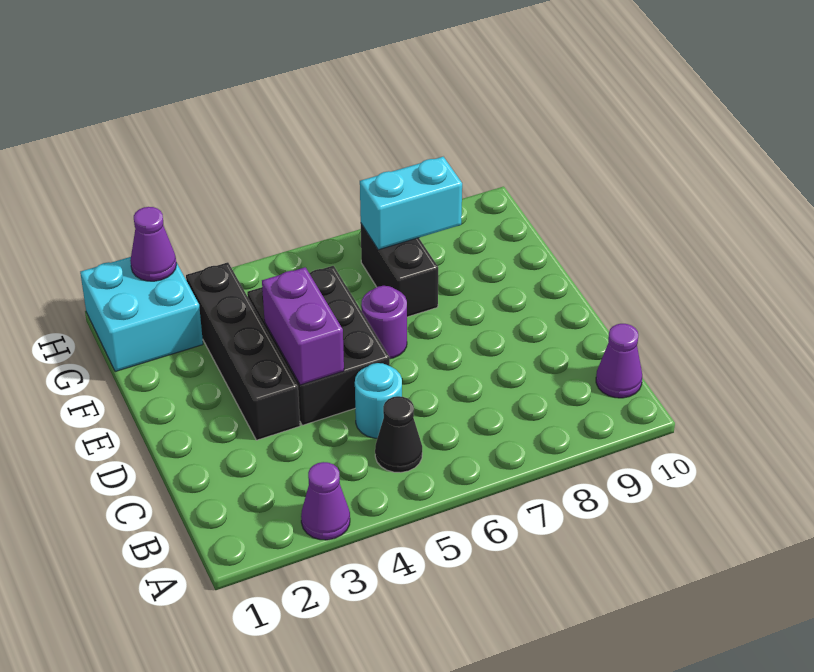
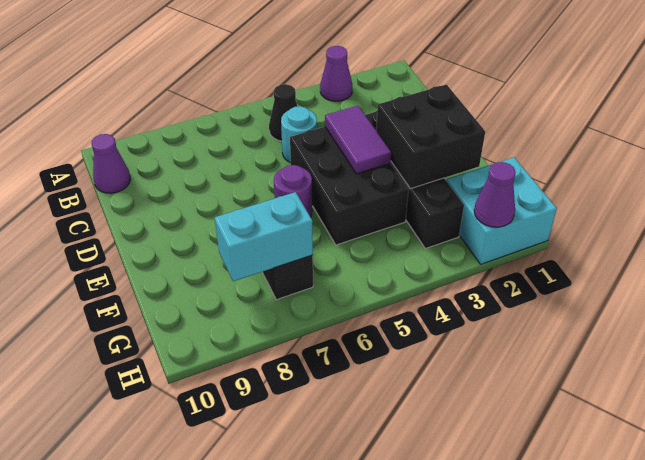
purple brick D4:E4 level 2 -> purple tile D4:E4 level 2
none -> black brick E2:F3 level 2

